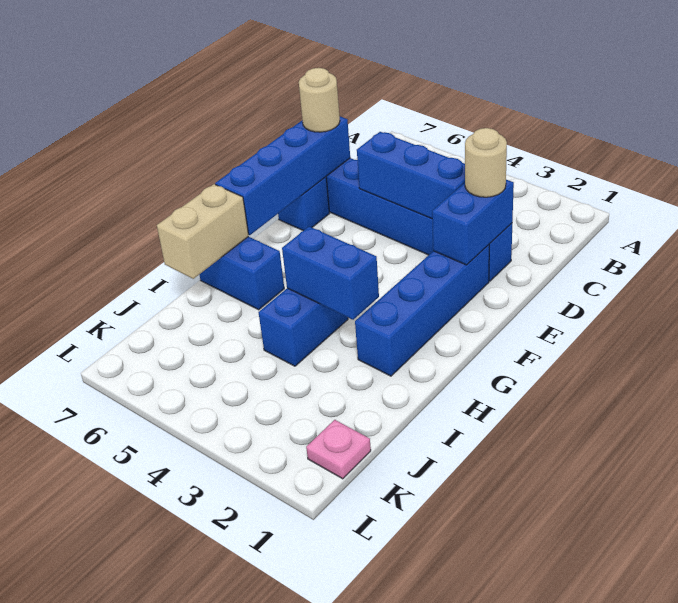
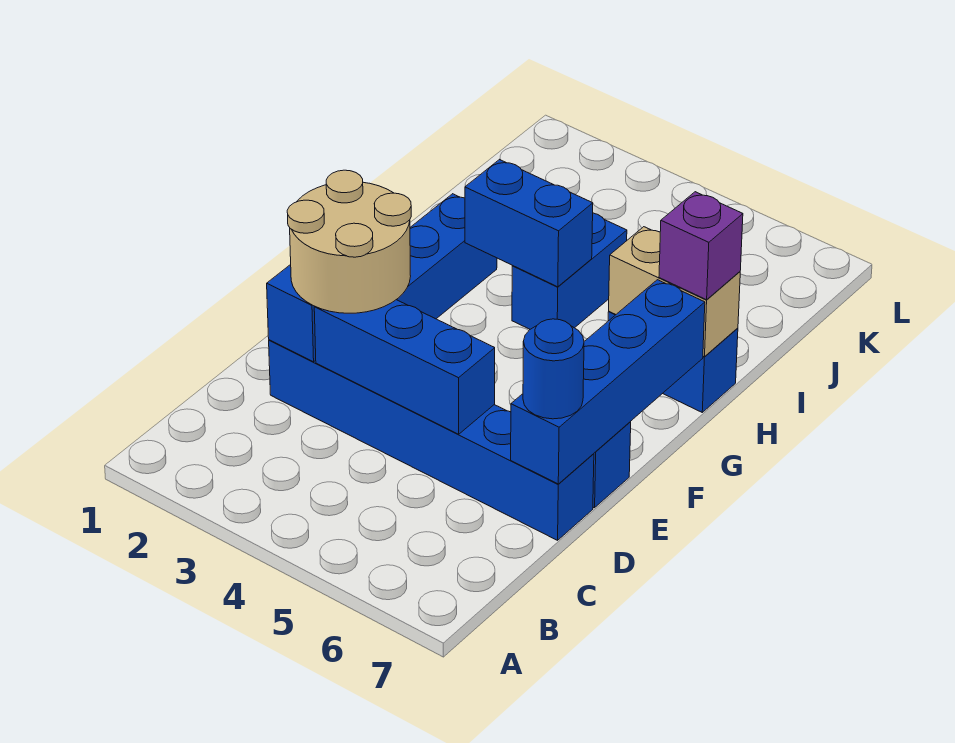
tan round brick D2 level 3 -> tan round brick D2:E3 level 3
tan round brick D7 level 3 -> blue round brick D7 level 3
tan brick H7:I7 level 2 -> tan brick H6:H7 level 2
none -> purple brick H7 level 3
pink plate K1 level 1 -> none

